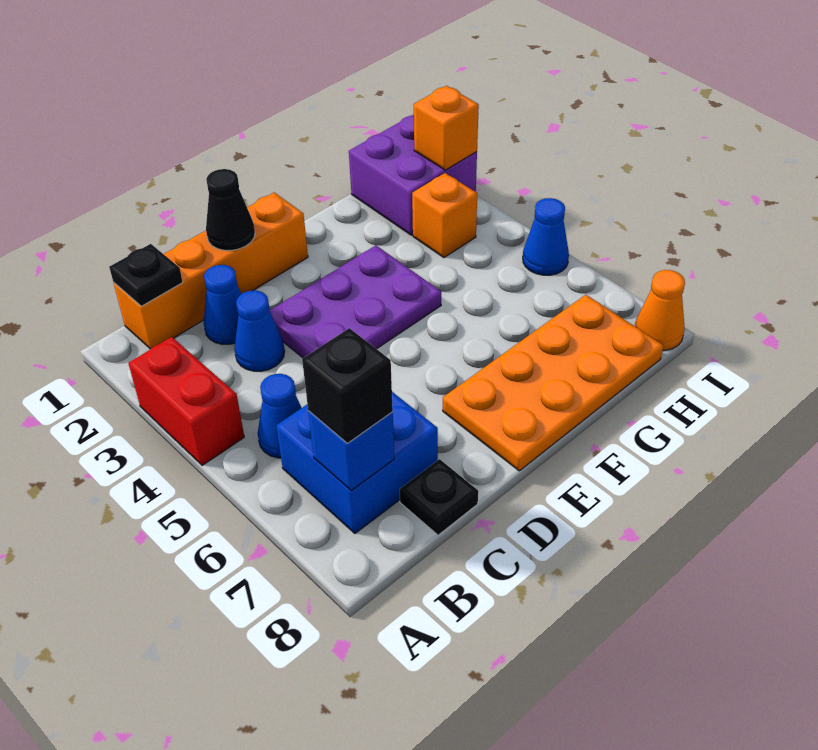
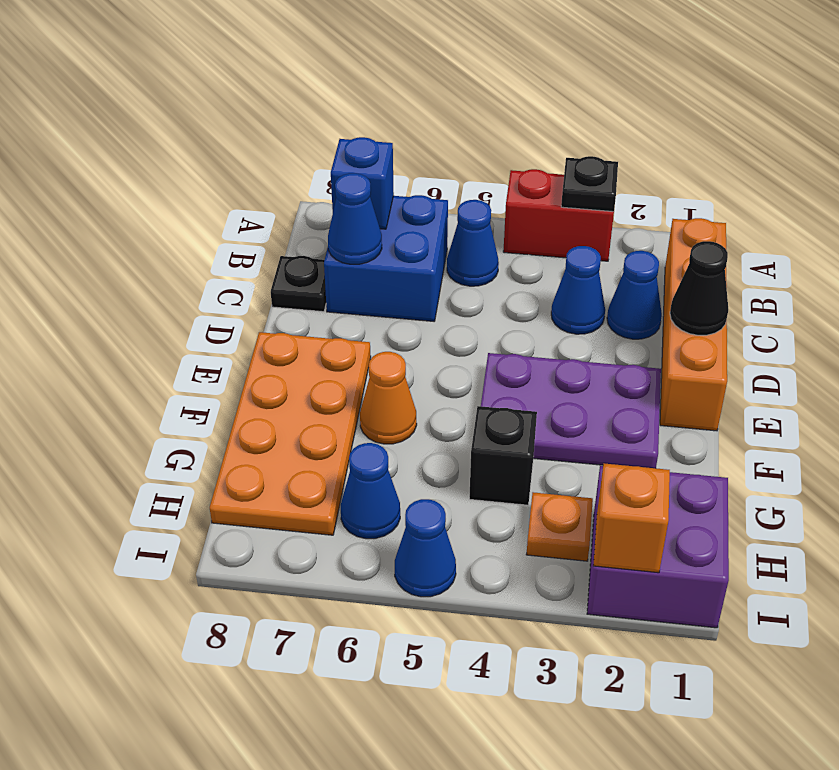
black plate B1 level 2 -> black plate A3 level 2
black brick B7 level 3 -> black brick G4 level 1
none -> blue cone C7 level 2
purple plate D3:F4 level 1 -> purple plate E2:F4 level 1
orange brick H3 level 1 -> orange plate H3 level 1
none -> blue cone H6 level 1
orange cone I8 level 1 -> orange cone F6 level 1

